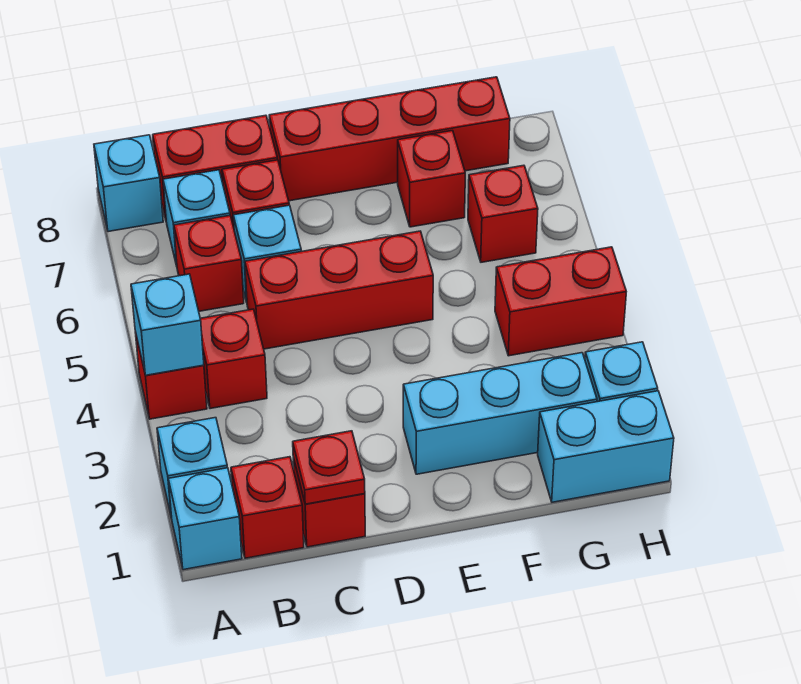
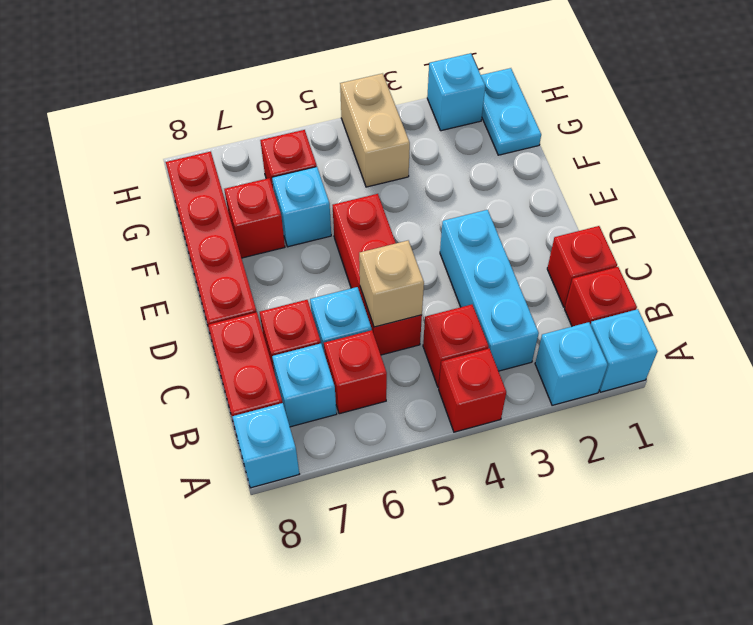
cyan brick A4 level 2 -> cyan brick F6 level 1
red plate C1 level 2 -> none
none -> tan brick C5 level 2
cyan brick E2:G2 level 1 -> cyan brick B3:D3 level 1
cyan brick G1:H1 level 1 -> cyan plate G1:H1 level 1
red brick G4:H4 level 1 -> tan brick G4:H4 level 1

